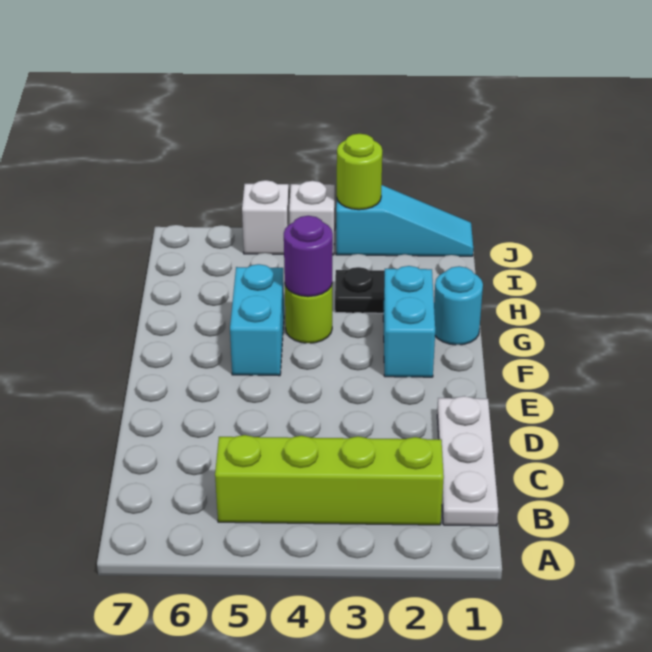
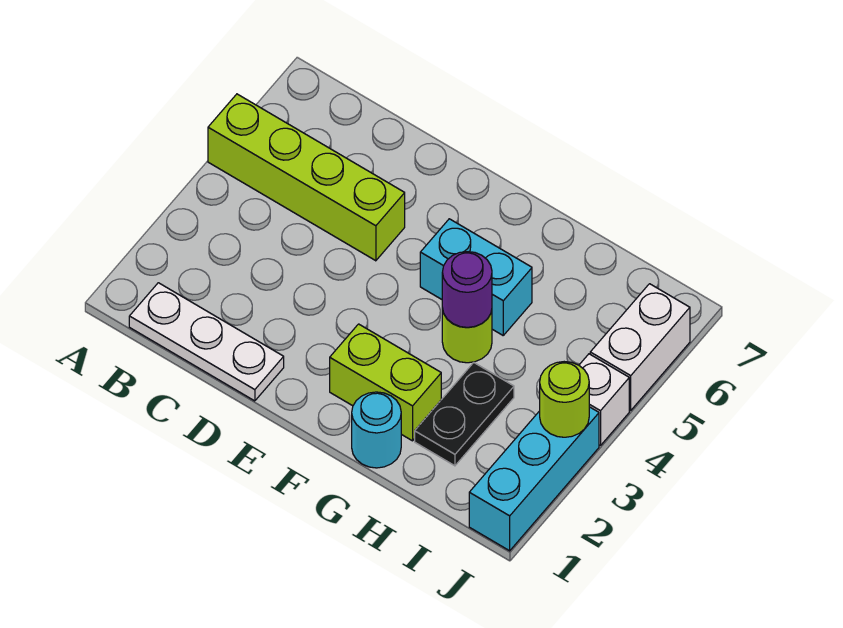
lime brick B2:B5 level 1 -> lime brick A5:D5 level 1
cyan brick F2:G2 level 1 -> lime brick F2:G2 level 1
cyan slope J1:J3 level 1 top 3 -> cyan brick J1:J3 level 1
white brick J5 level 1 -> white brick J5:J6 level 1

